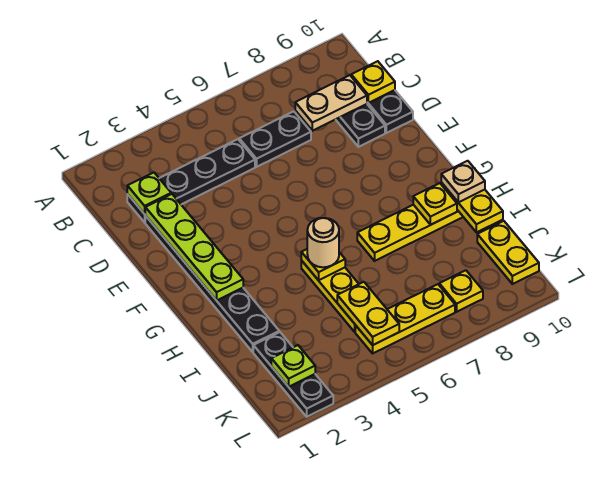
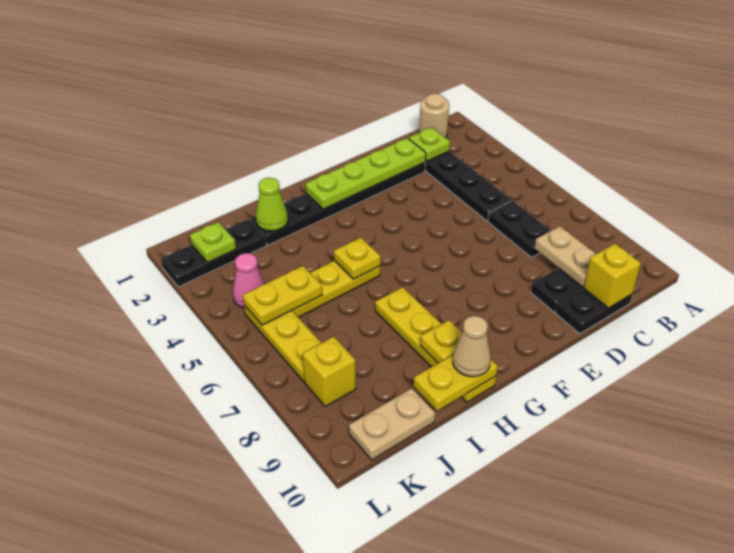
yellow plate C10 level 2 -> yellow brick C10 level 2
tan round brick H5 level 3 -> tan round brick B1 level 1
tan plate H10 level 3 -> tan cone H10 level 3
none -> lime cone I2 level 2
yellow plate J10:K10 level 1 -> tan plate J10:K10 level 1
none -> pink cone K4 level 1
yellow plate K8 level 1 -> yellow brick K8 level 1

